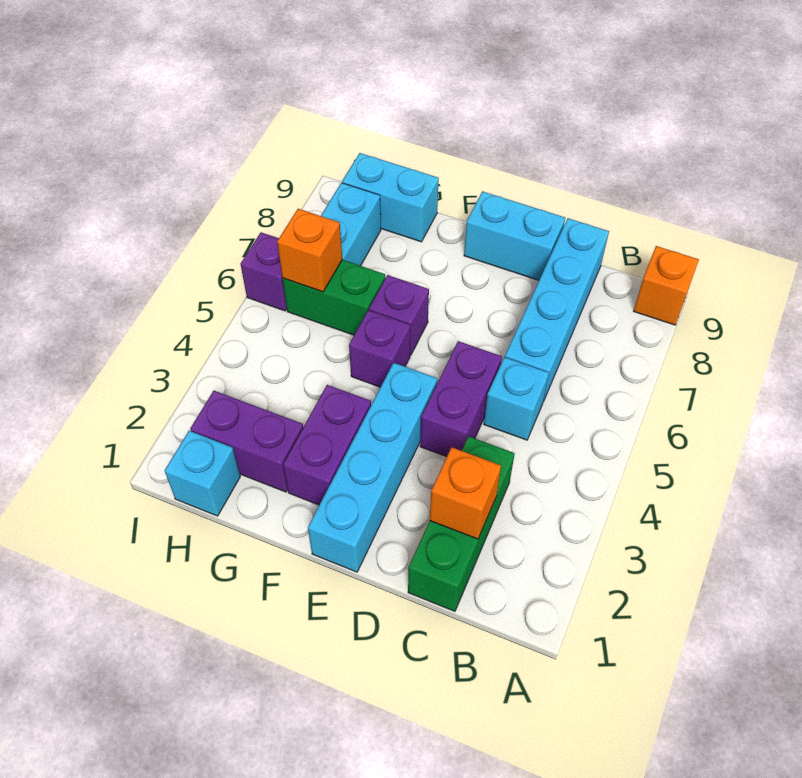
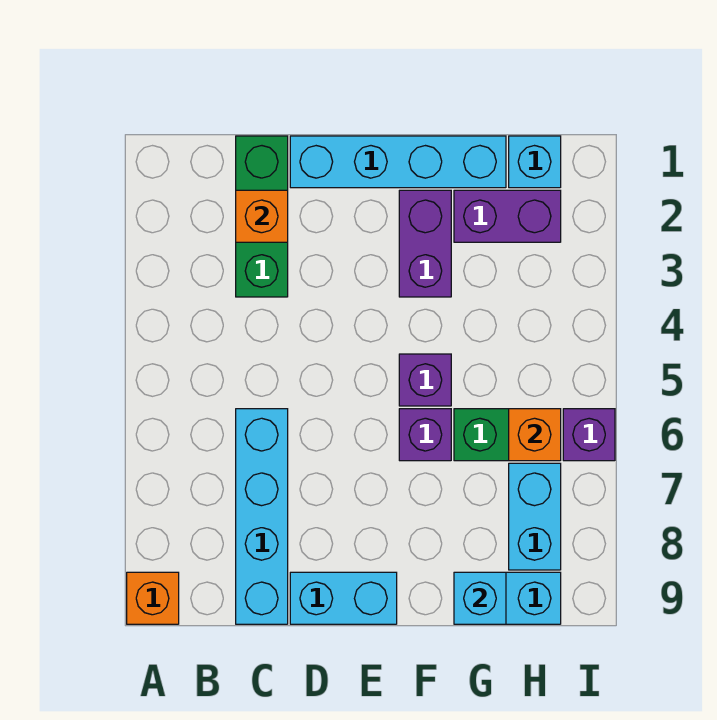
cyan brick C5 level 1 -> cyan brick G9 level 2
purple brick D4:D5 level 1 -> none
cyan brick E1:E4 level 1 -> cyan brick D1:G1 level 1

